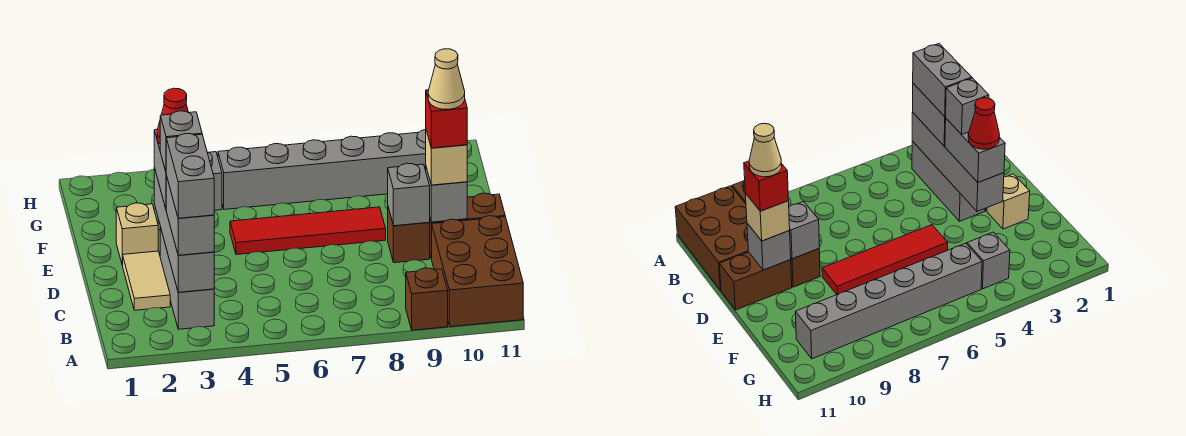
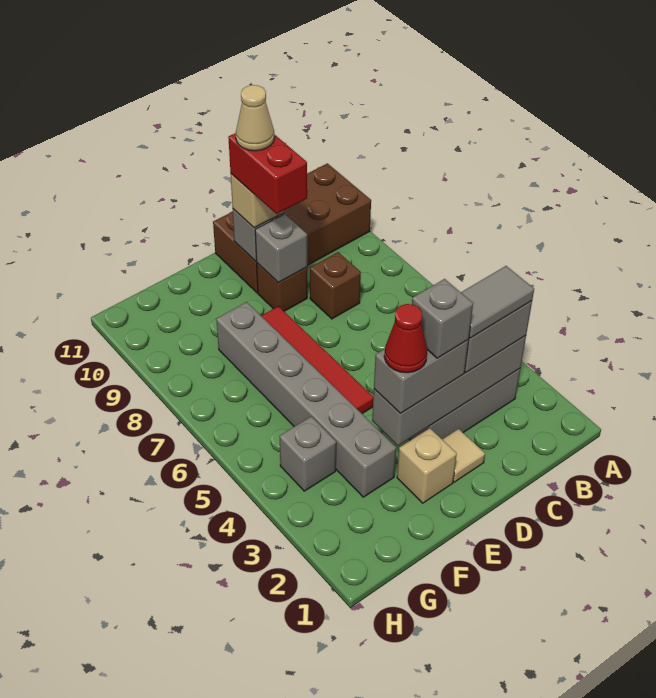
brown brick A9 level 1 -> brown brick C8 level 1
grey brick B3:C3 level 4 -> grey tile B3:C3 level 4
tan tile C2:D2 level 1 -> tan tile D2 level 1
red brick D10 level 4 -> red brick D9:D10 level 4
grey brick G5:G10 level 1 -> grey brick F3:F8 level 1

